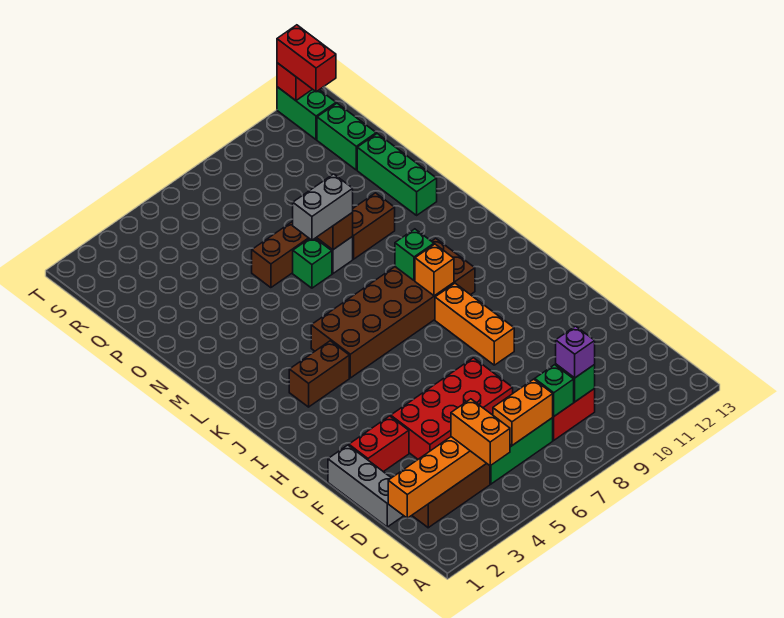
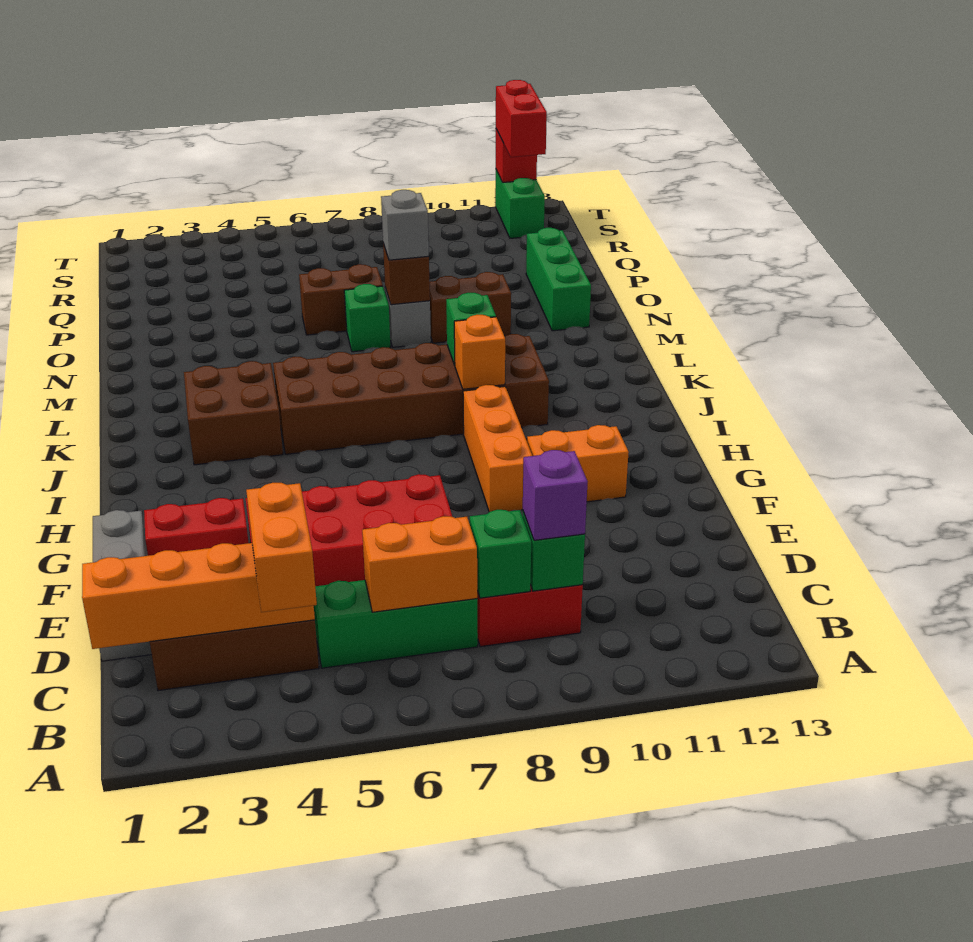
none -> orange brick G10:G11 level 1
brown brick J3:J4 level 1 -> brown brick J3:K4 level 1
grey brick N7:N8 level 3 -> grey brick N8 level 3
green brick Q12:R12 level 1 -> none

